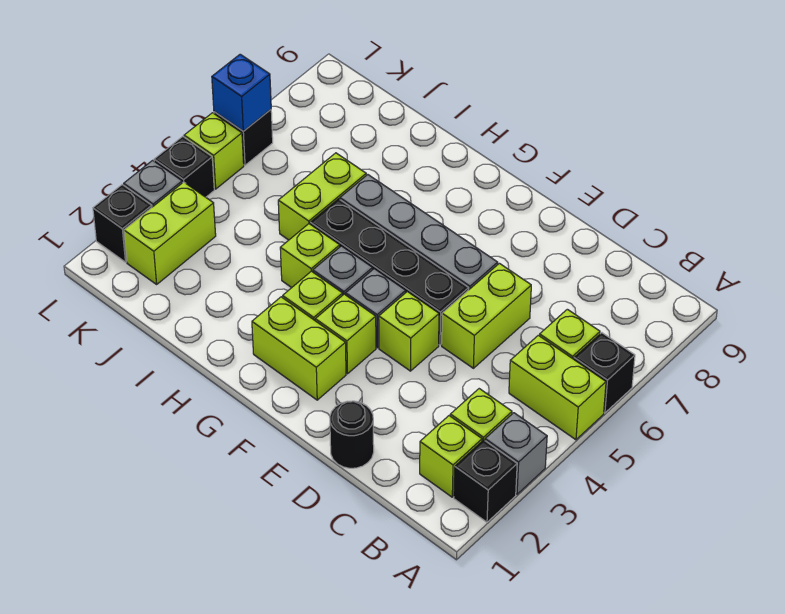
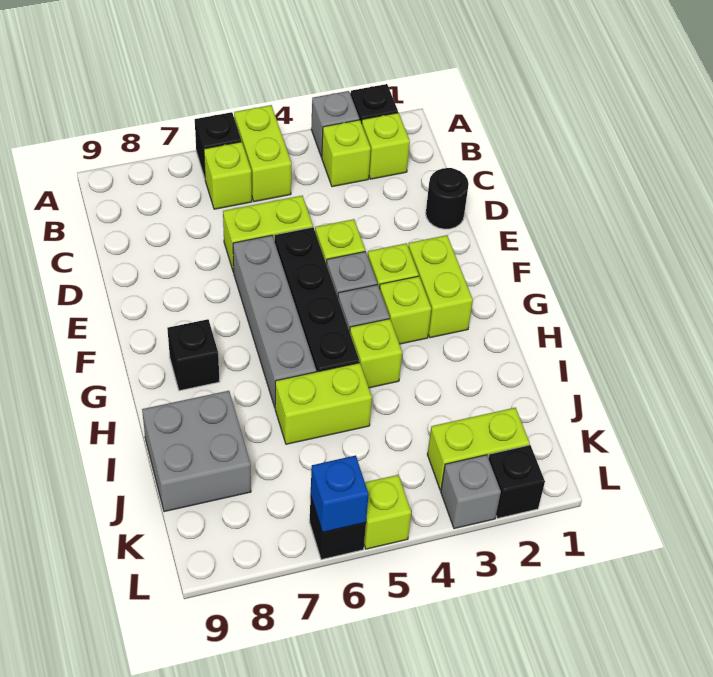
none -> grey brick I8:J9 level 1
black brick L4 level 1 -> black brick G8 level 1

